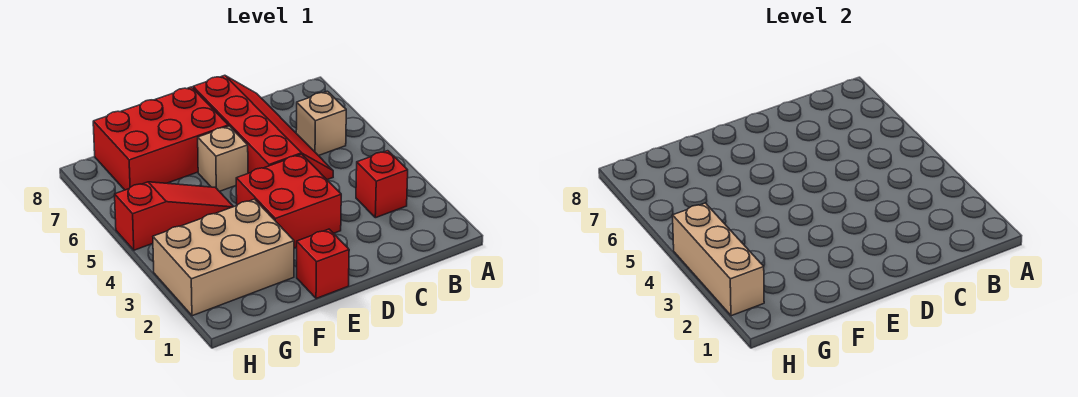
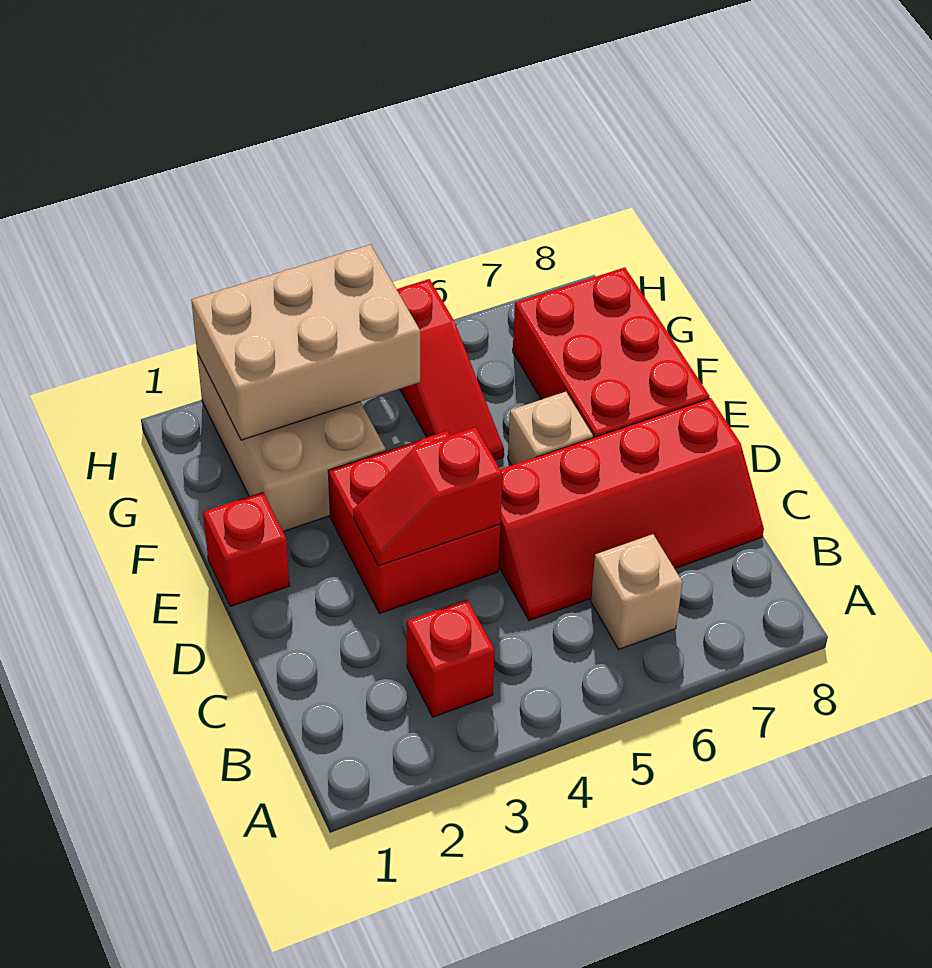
none -> red slope D3:D4 level 2 top 4
tan brick H2:H4 level 2 -> tan brick G2:H4 level 2

